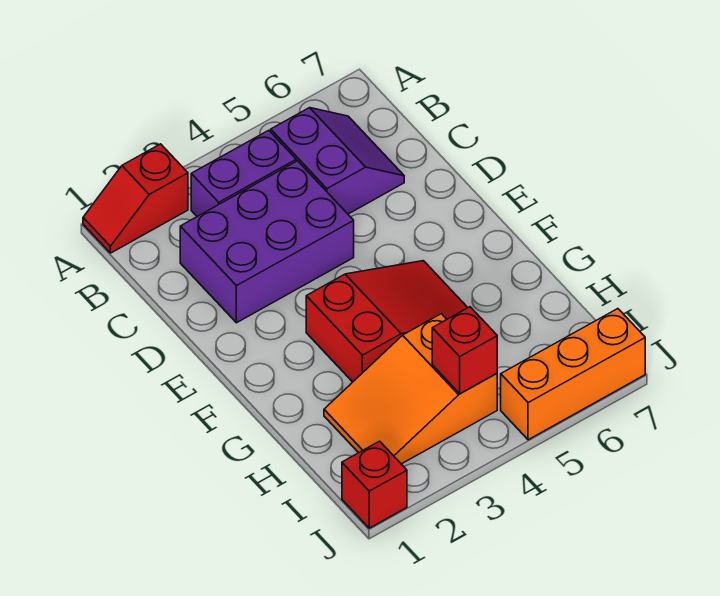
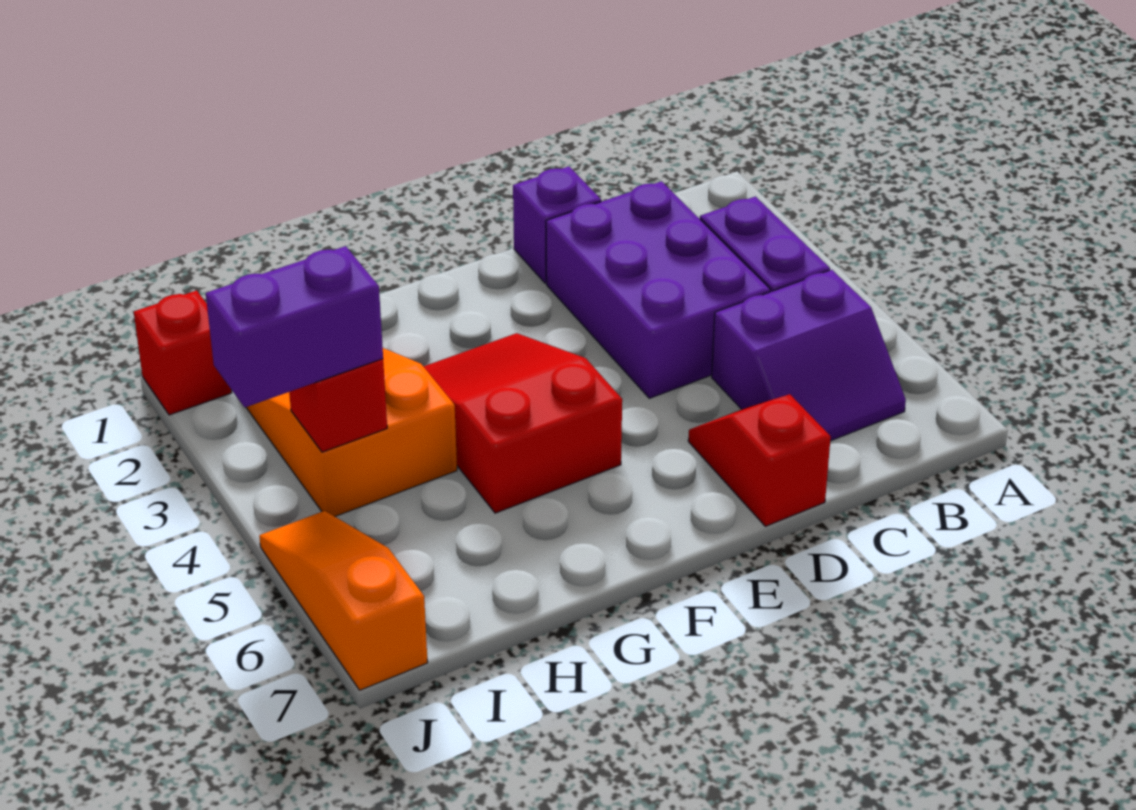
red slope A1:A2 level 1 top 2 -> red slope D6:D7 level 1 top 7
none -> purple brick D1 level 1
red slope F3:G5 level 1 top 3 -> red slope F3:G5 level 1 top 5
none -> purple brick I4:J4 level 3
orange brick J5:J7 level 1 -> orange slope J5:J7 level 1 top 7

